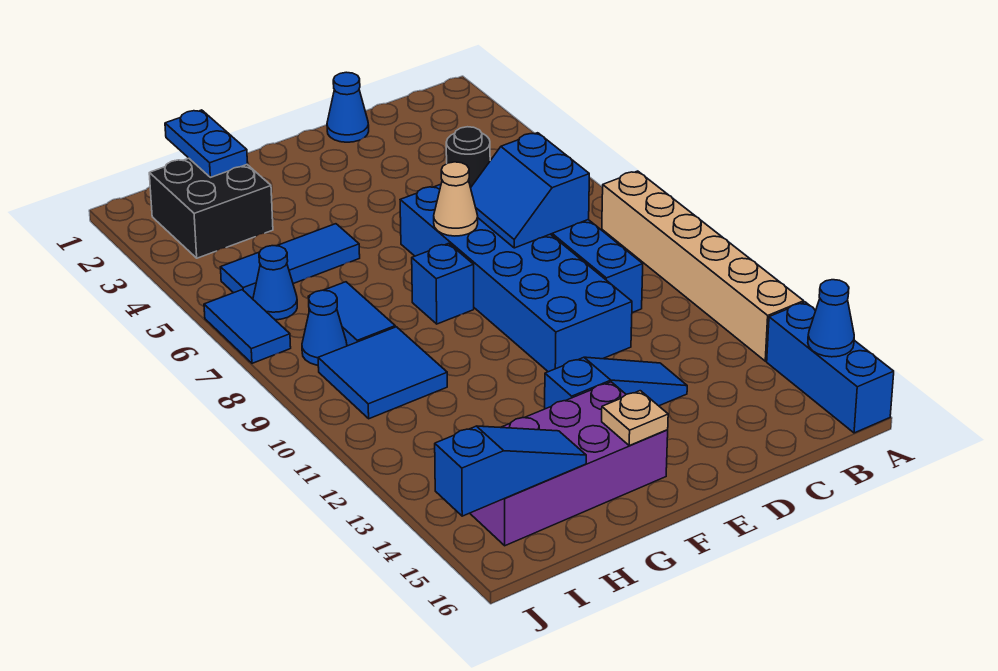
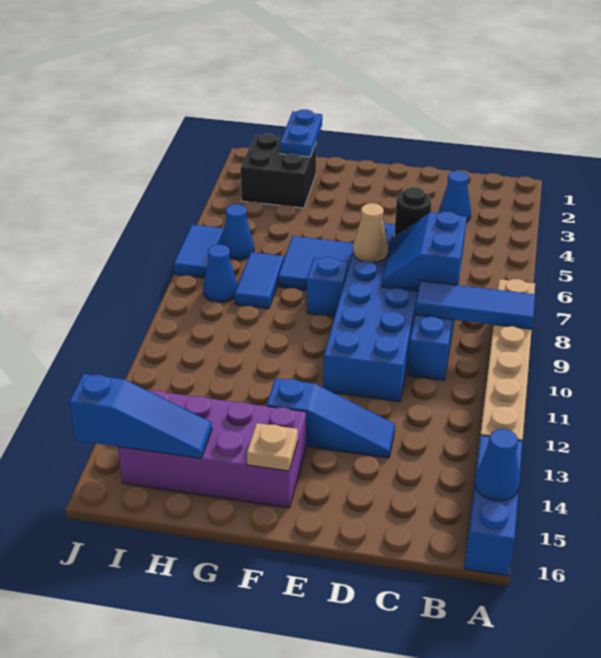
blue cone D1 level 1 -> blue cone C3 level 1
blue tile G5:I5 level 1 -> blue tile A9:C9 level 2
blue tile H9:I10 level 1 -> blue tile F6:G7 level 1

